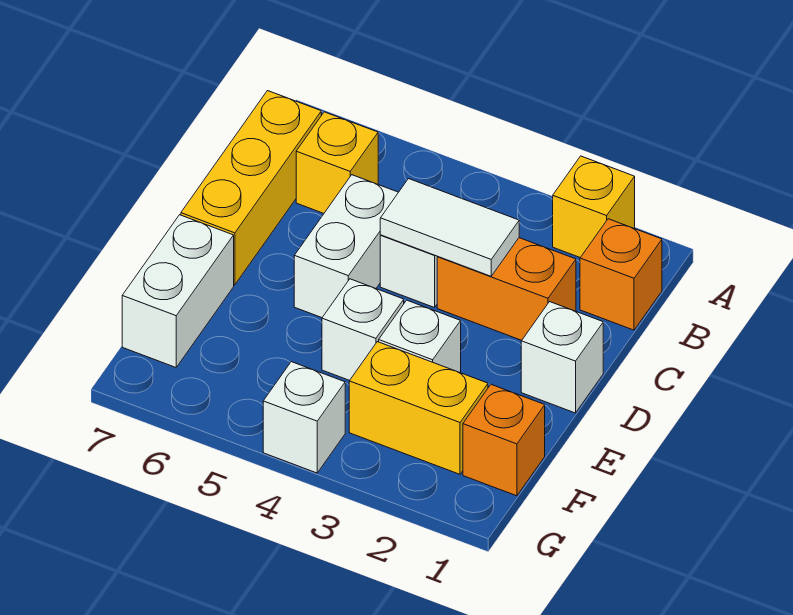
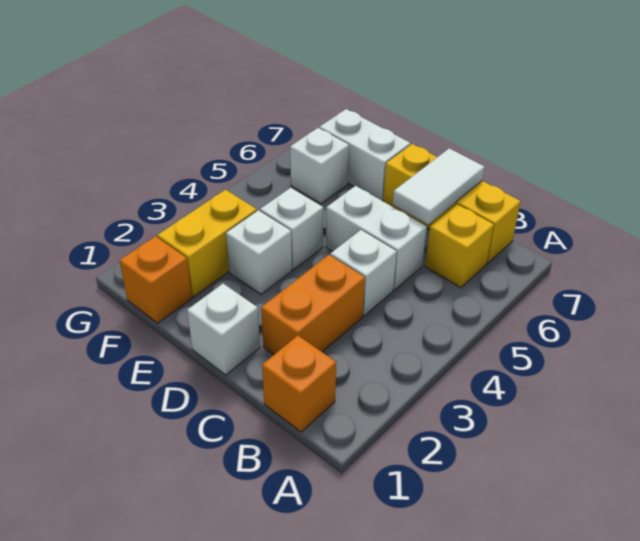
yellow brick A2 level 1 -> none
white tile C3:C4 level 2 -> white tile C6:C7 level 2
white brick G4 level 1 -> white brick F6 level 1

